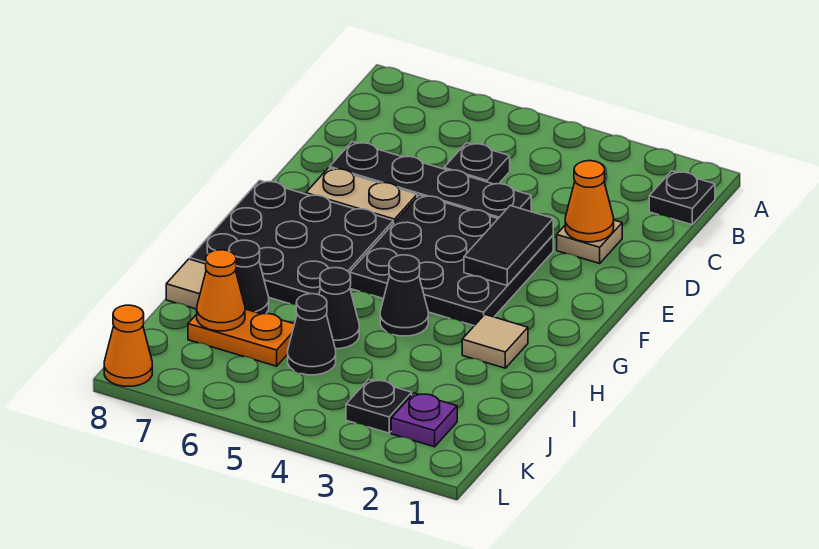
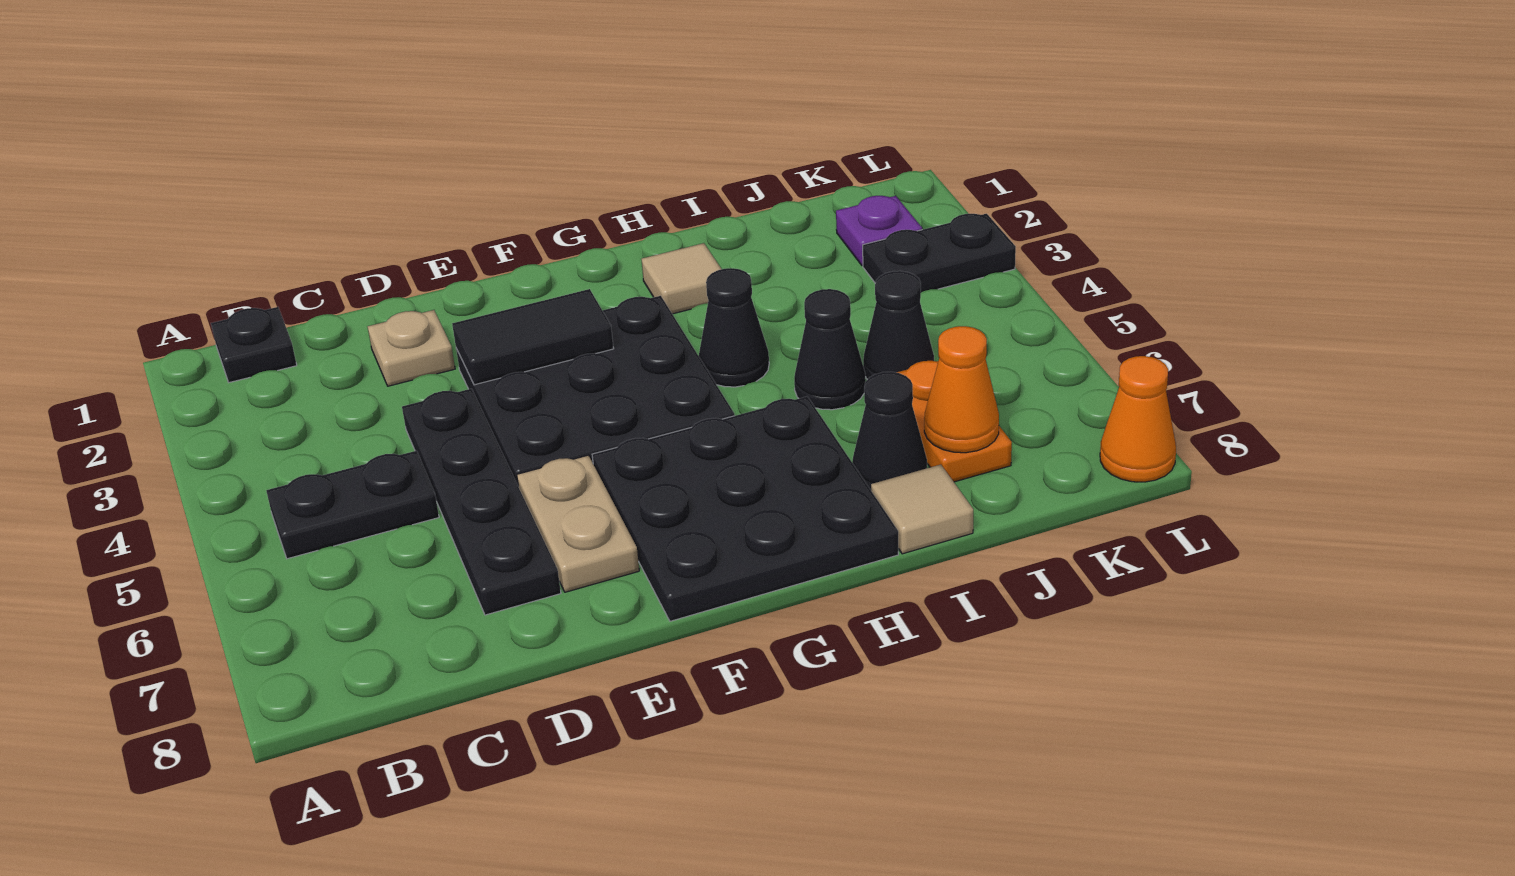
black plate C5 level 1 -> black plate B5:C5 level 1
orange cone D2 level 2 -> none
black plate K3 level 1 -> black plate K3:L3 level 1

